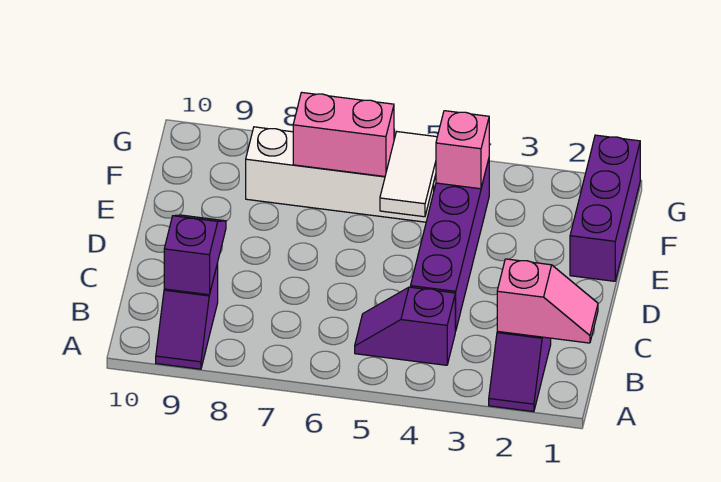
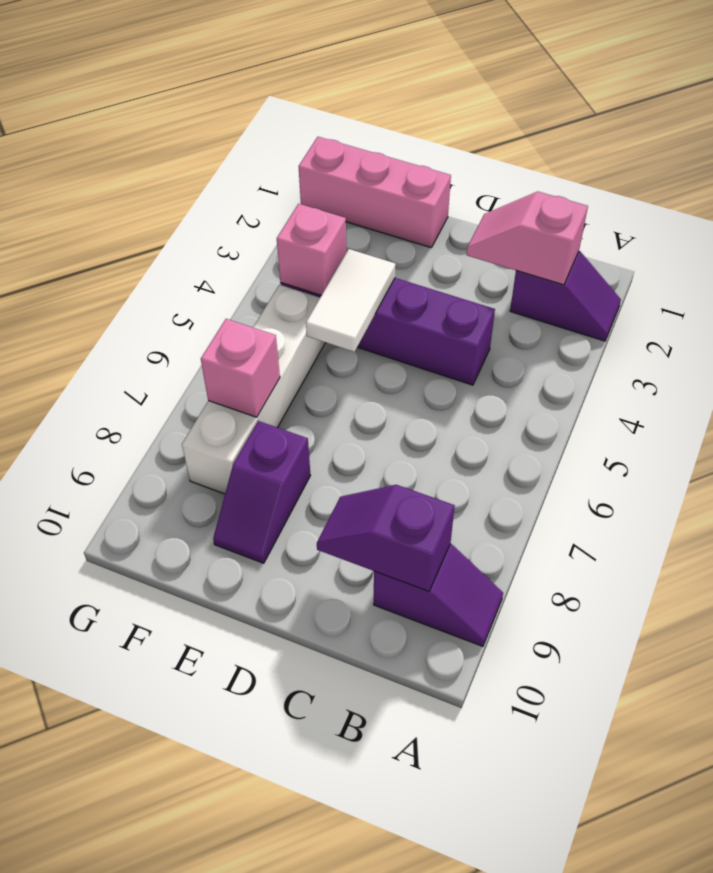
pink slope B1:B2 level 2 top 2 -> pink slope B2:C2 level 2 top B
purple slope B4:B5 level 1 top 4 -> purple slope E8:E9 level 1 top 8
purple brick E1:G1 level 1 -> pink brick E1:G1 level 1
white tile E5:F5 level 2 -> white tile E4:E5 level 2
pink brick F6:F7 level 2 -> pink brick F7 level 2

